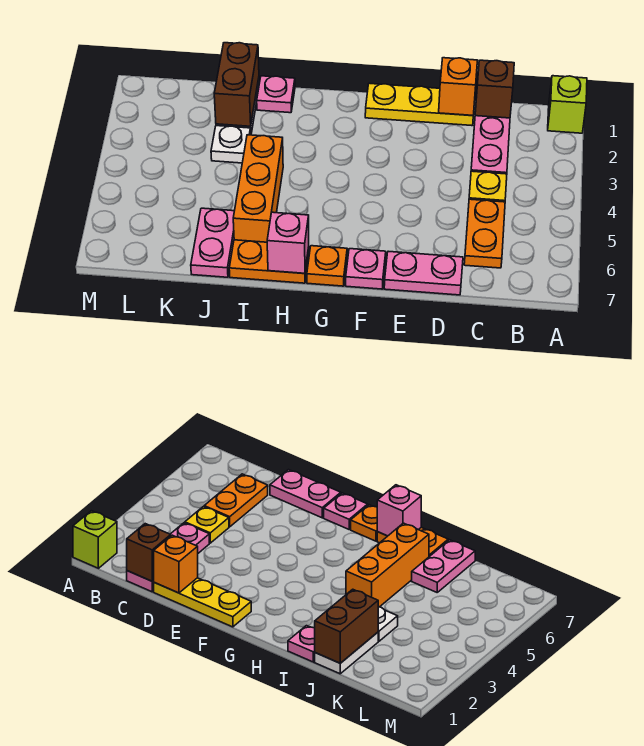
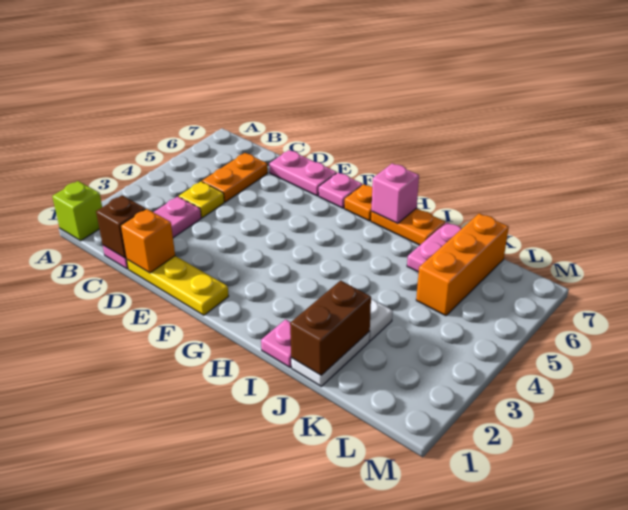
orange brick I4:I6 level 1 -> orange brick K5:K7 level 1

